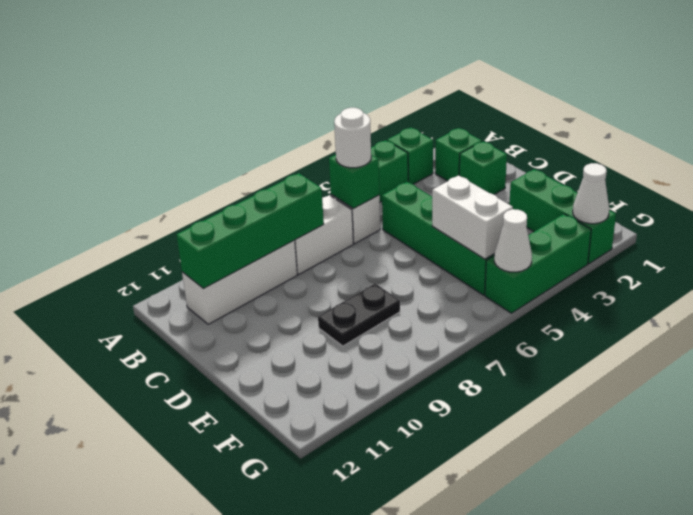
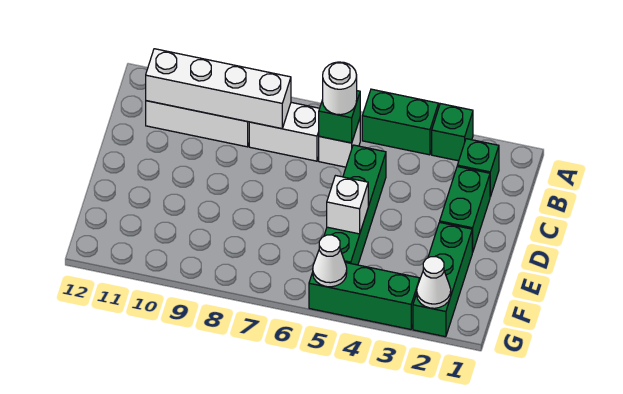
green brick B8:B11 level 2 -> white brick B8:B11 level 2
green brick C2 level 1 -> green brick C2:D2 level 1
white brick E5:F5 level 2 -> white brick E5 level 2
black plate E8:E9 level 1 -> none

